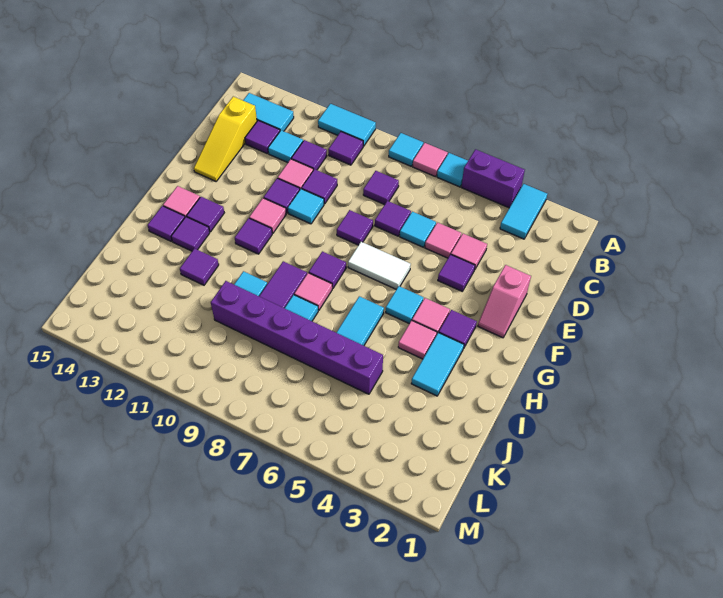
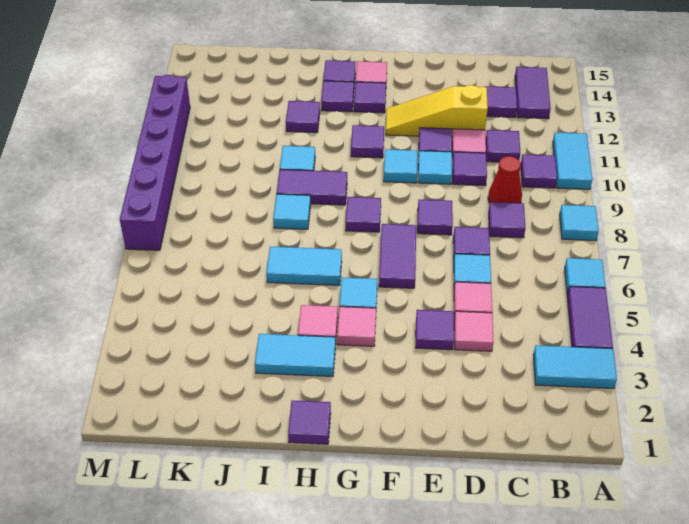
purple brick A4:A5 level 1 -> purple tile A4:A5 level 1
pink tile A7 level 1 -> none
cyan tile B13:B14 level 1 -> purple tile B13:B14 level 1
none -> red cone C9 level 1
cyan tile C12 level 1 -> cyan tile F10 level 1
yellow slope C14:E14 level 1 top C -> yellow slope D12:F12 level 1 top D
pink slope E2:F2 level 1 top E -> none
white tile F6:F7 level 1 -> purple tile F6:F7 level 1
pink tile F11 level 1 -> none
purple tile G3 level 1 -> purple tile H1 level 1
pink tile H8 level 1 -> none
purple brick J5:J10 level 1 -> purple brick M7:M12 level 1

